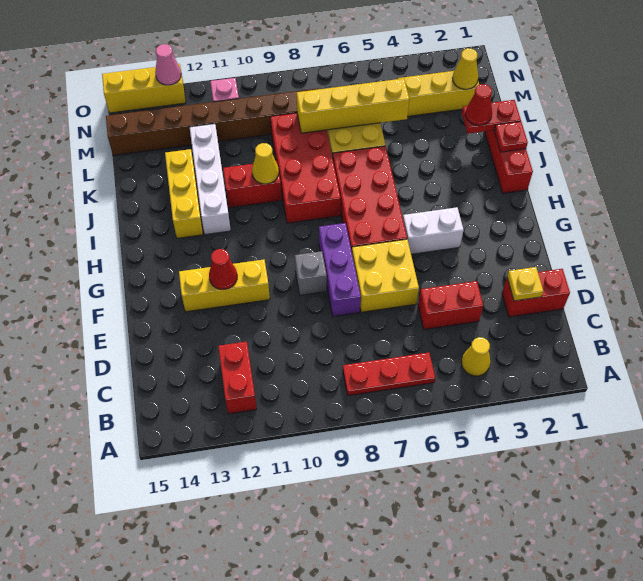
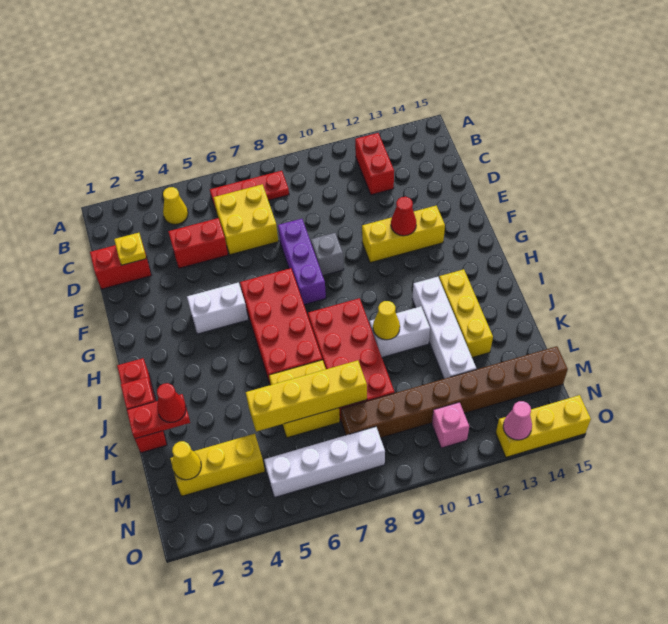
yellow brick E6:F7 level 1 -> yellow brick C6:D7 level 1
red brick J10:J11 level 1 -> white brick J10:J11 level 1
none -> white brick N5:N8 level 1

